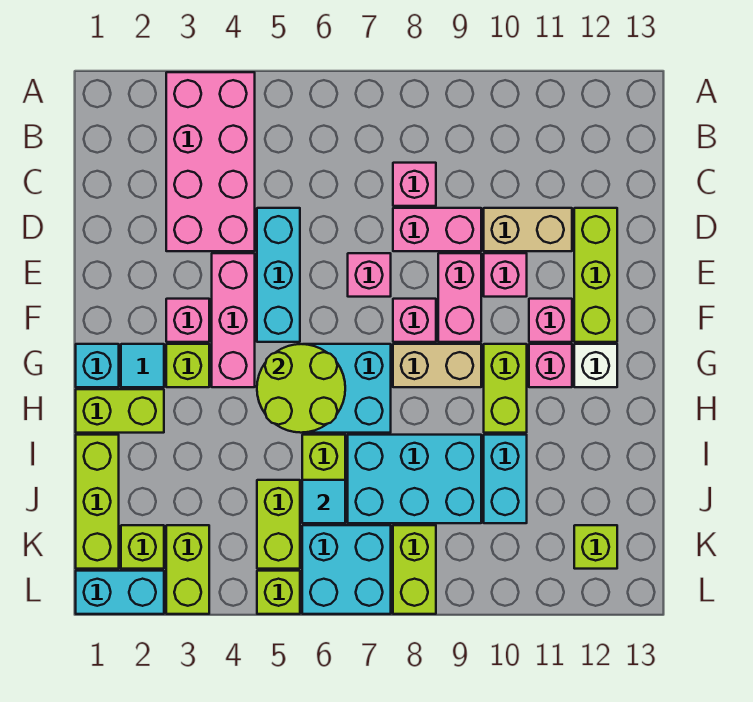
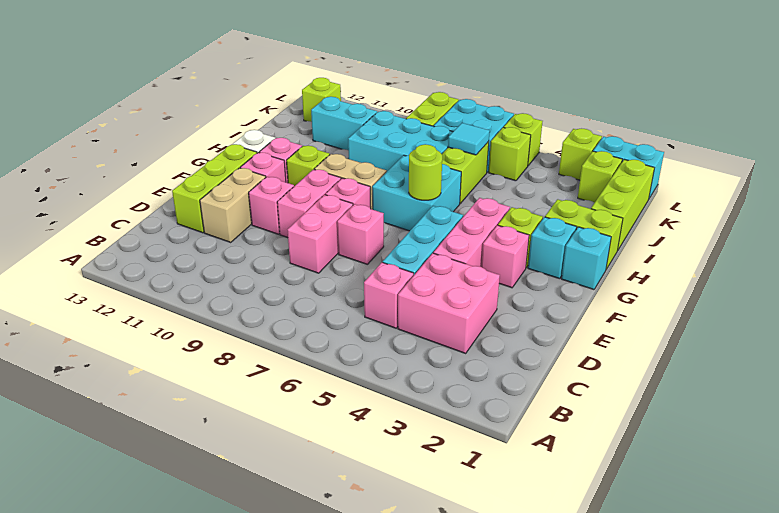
pink brick A3:D4 level 1 -> pink brick C3:D4 level 1
pink brick C8 level 1 -> pink brick C5 level 1
pink brick D8:D9 level 1 -> pink brick D8:E8 level 1
tan brick D10:D11 level 1 -> tan brick D11:E11 level 1
cyan tile G2 level 1 -> cyan brick G2 level 1
lime round brick G5:H6 level 2 -> lime round brick G6 level 2
lime brick G10:H10 level 1 -> lime brick G10 level 1
cyan brick I10:J10 level 1 -> cyan brick J10:J11 level 1
lime brick J5:K5 level 1 -> lime brick K5 level 1
lime brick K3:L3 level 1 -> lime brick L3 level 1

